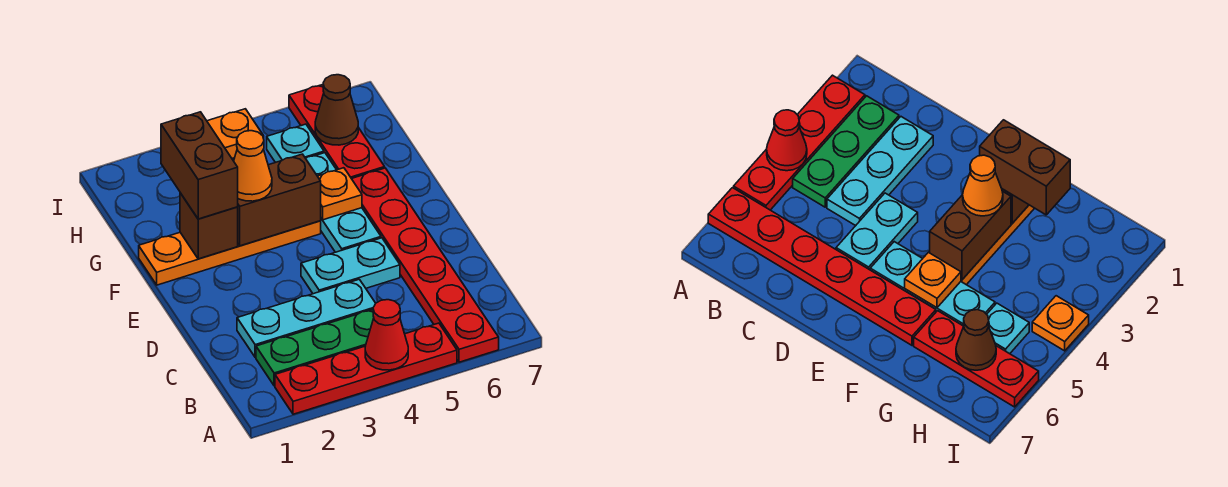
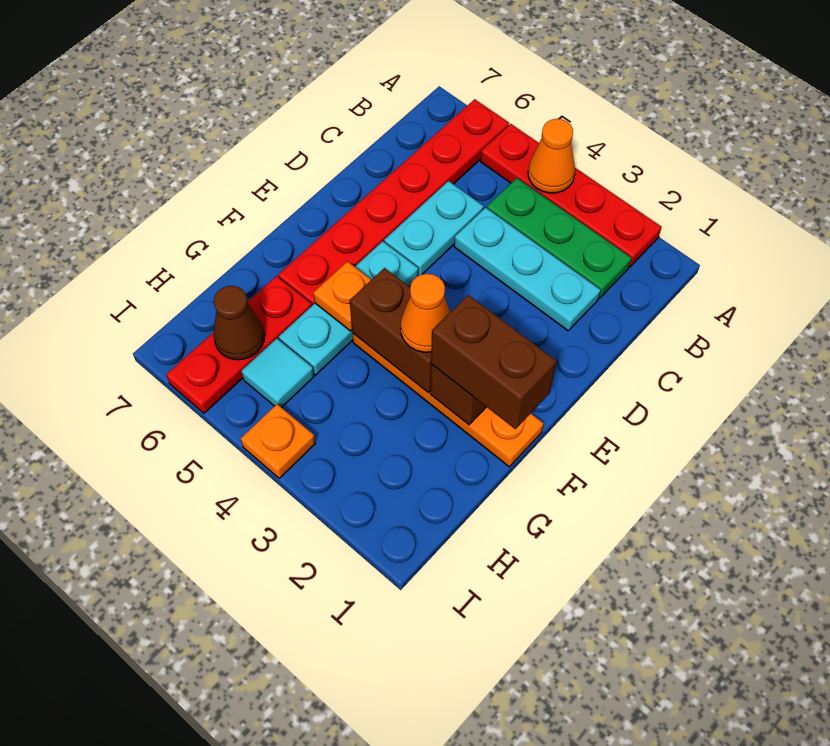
red cone A4 level 2 -> orange cone A4 level 2
cyan plate D4:D5 level 1 -> cyan plate C5:D5 level 1
brown brick F2:G2 level 3 -> brown brick F1:F2 level 3
cyan plate H5 level 1 -> cyan tile H5 level 1

